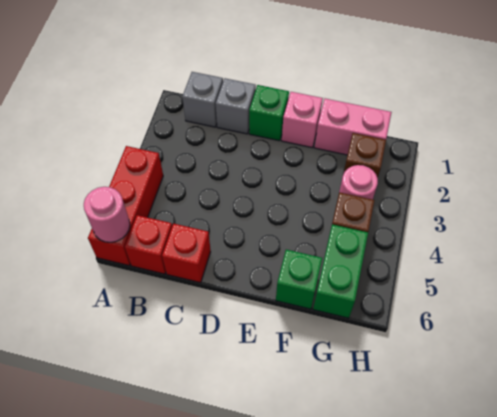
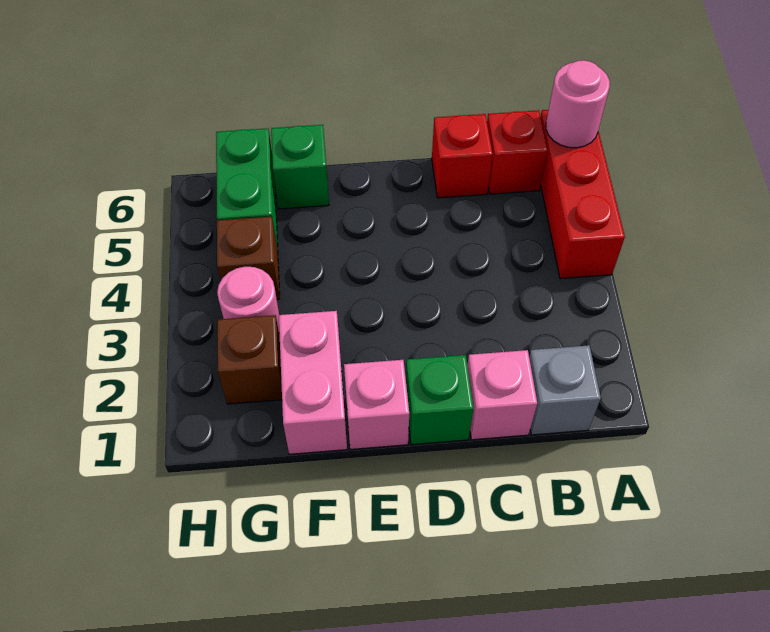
grey brick C1 level 1 -> pink brick C1 level 1
pink brick F1:G1 level 1 -> pink brick F1:F2 level 1

